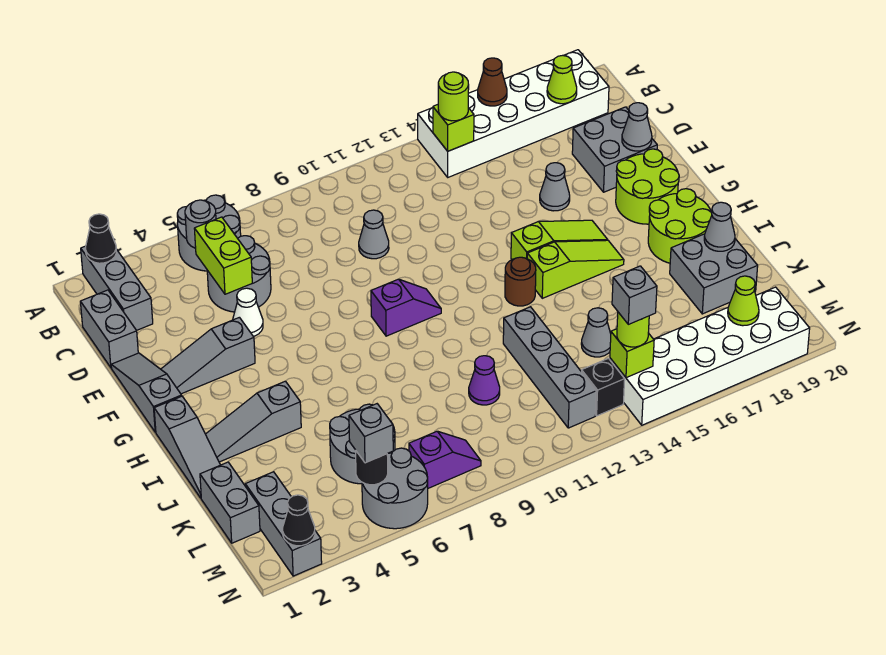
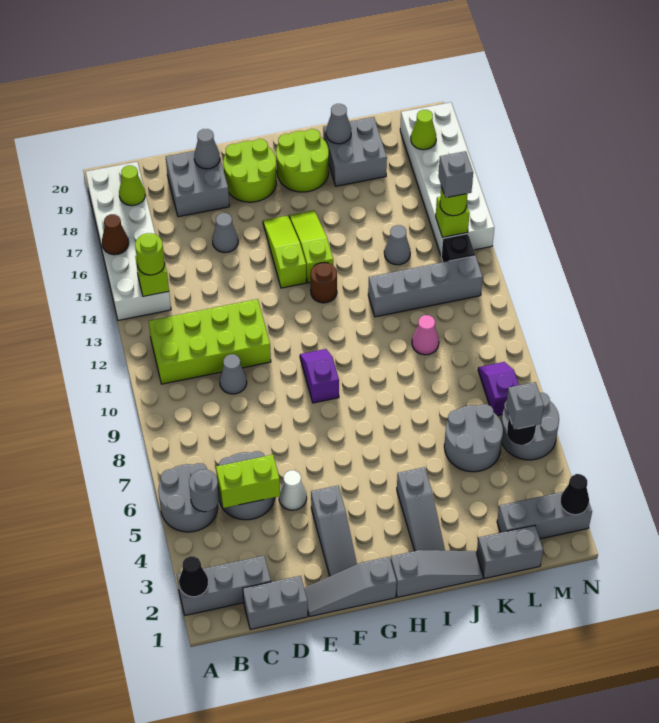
none -> lime brick B11:E12 level 1
purple cone K10 level 1 -> pink cone K10 level 1

